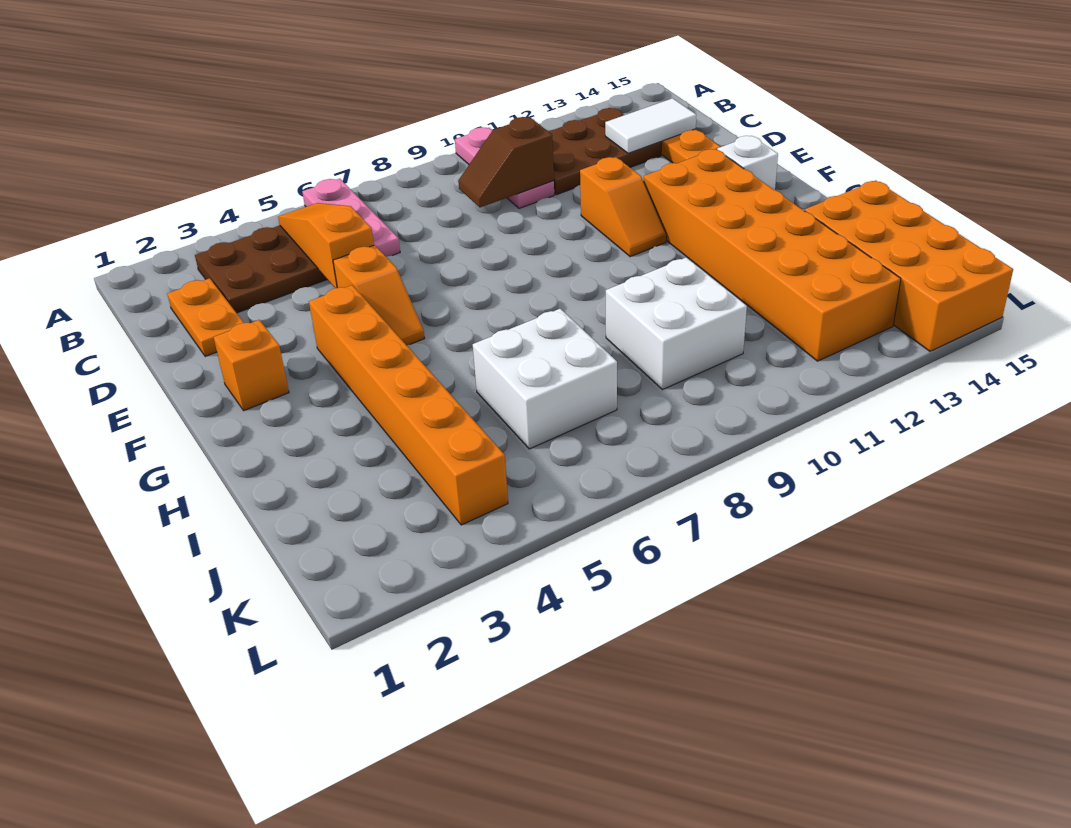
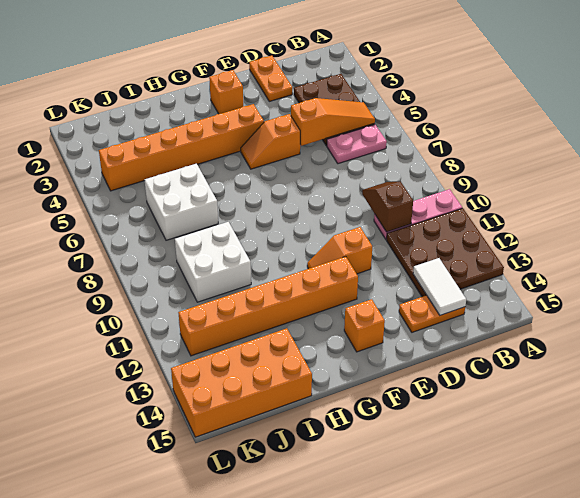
pink plate A6:C6 level 1 -> pink plate B6:C6 level 1
brown plate B11:C13 level 1 -> brown plate A11:C13 level 1
orange plate C2:D2 level 1 -> orange plate D1:D2 level 1
orange brick F12:K13 level 1 -> orange brick F12:K12 level 1
white brick F14 level 1 -> orange brick F14 level 1

